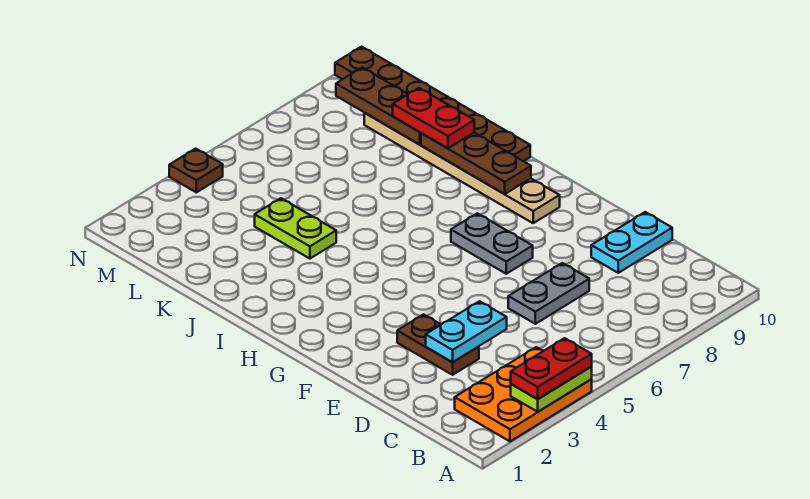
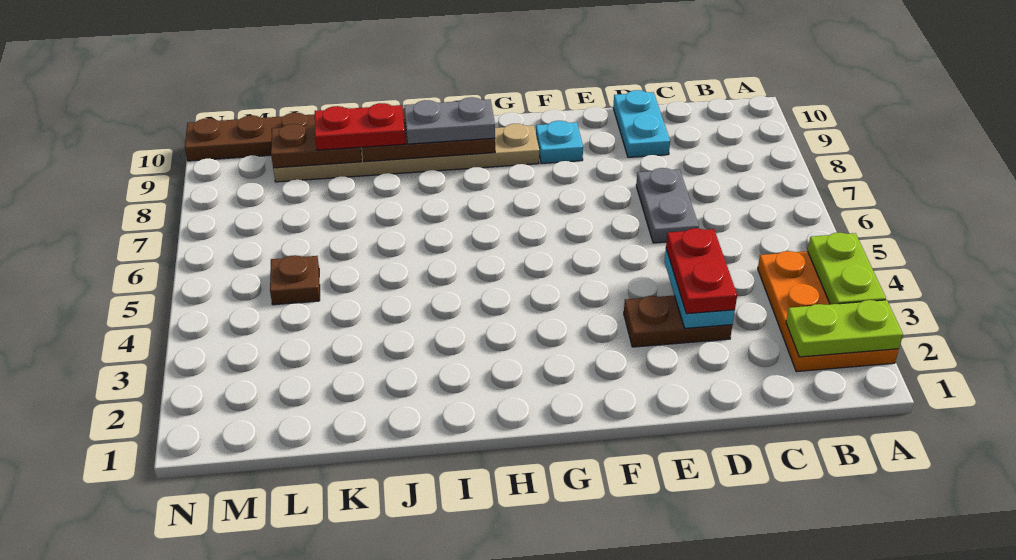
red plate A3:A4 level 3 -> red plate D3:D4 level 3
grey plate F7:G7 level 1 -> grey plate H9:I9 level 3
none -> cyan plate F9 level 1
lime plate J4:K4 level 1 -> lime plate A2:B2 level 2
brown plate K9:M9 level 2 -> brown plate K9:L9 level 2
brown plate N4 level 1 -> brown plate L5 level 1

